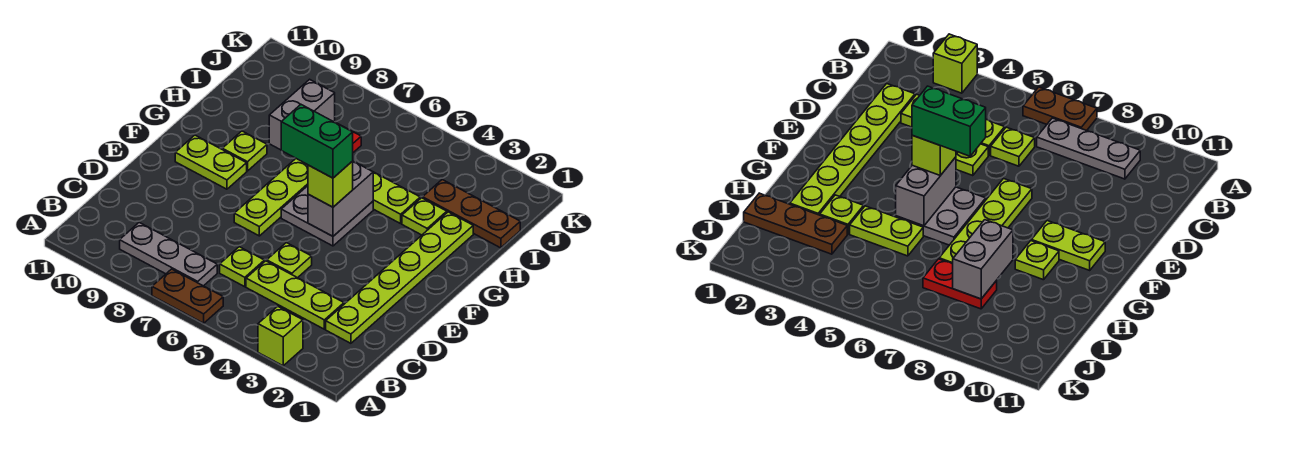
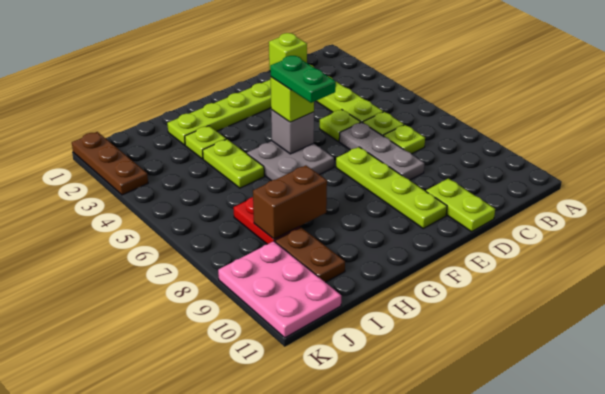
lime brick A3 level 1 -> lime brick C1 level 1
brown plate A6:A7 level 1 -> brown plate I9:I10 level 1
grey plate B7:B9 level 1 -> grey plate D6:D8 level 1
lime plate E7:H7 level 1 -> lime plate E7:E10 level 1
grey brick F5:G5 level 2 -> grey brick F5 level 2
green brick F5:F6 level 4 -> green plate F5:F6 level 4
lime plate F9:F10 level 1 -> lime plate D10:D11 level 1
lime plate G9 level 1 -> lime plate C7 level 1
grey brick H8:I8 level 2 -> brown brick H8:I8 level 2
brown plate I1:I3 level 1 -> brown plate K1:K3 level 1
none -> pink plate J9:K11 level 1

